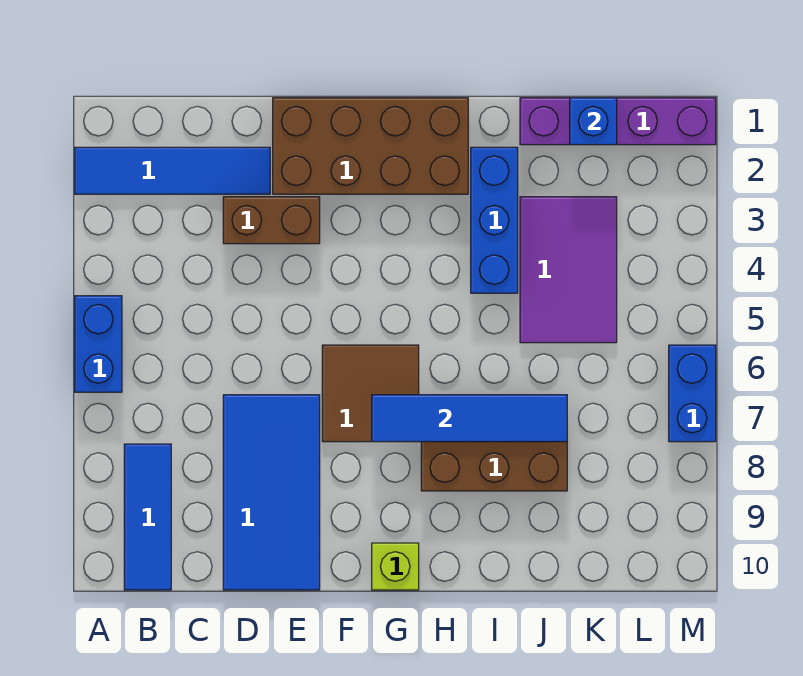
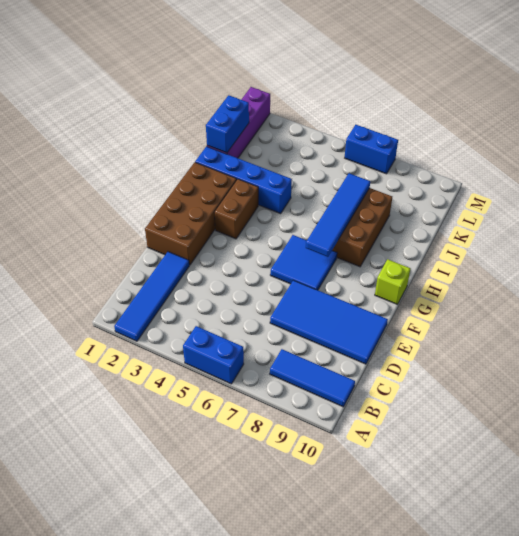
brown brick D3:E3 level 1 -> brown brick G3:H3 level 1
brown tile F6:G7 level 1 -> blue tile F6:G7 level 1
blue brick I2:I4 level 1 -> blue brick I1:I4 level 1
purple tile J3:K5 level 1 -> none
blue brick K1 level 2 -> blue brick J1:K1 level 2

